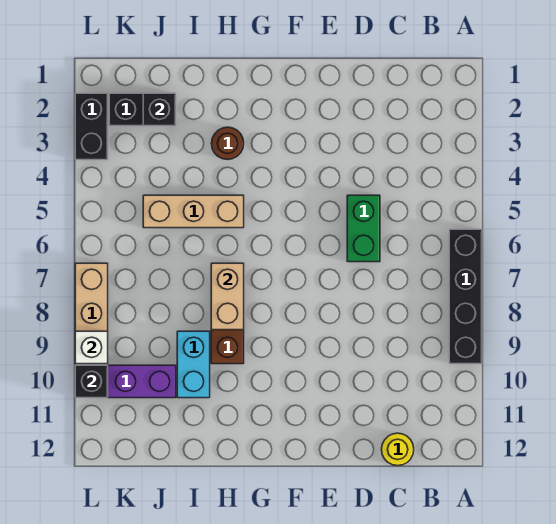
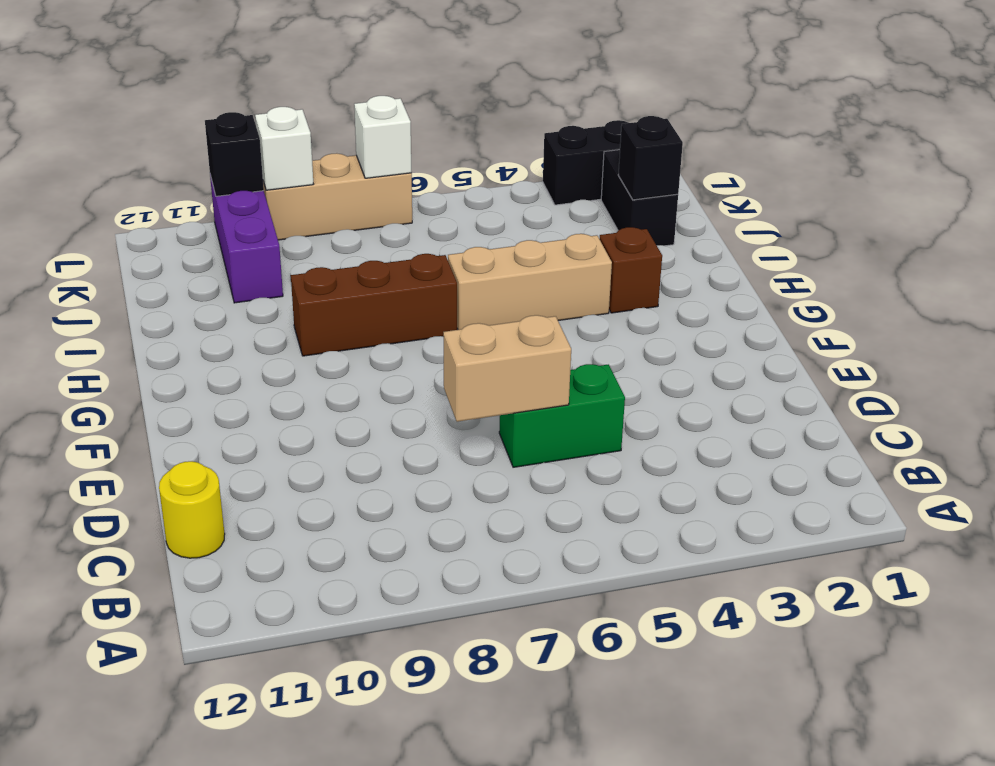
black brick A6:A9 level 1 -> none
brown round brick H3 level 1 -> brown brick H3 level 1
tan brick H5:J5 level 1 -> tan brick H4:H6 level 1
tan brick H7:H8 level 2 -> tan brick D6:D7 level 2
cyan brick I9:I10 level 1 -> none
none -> white brick L7 level 2

